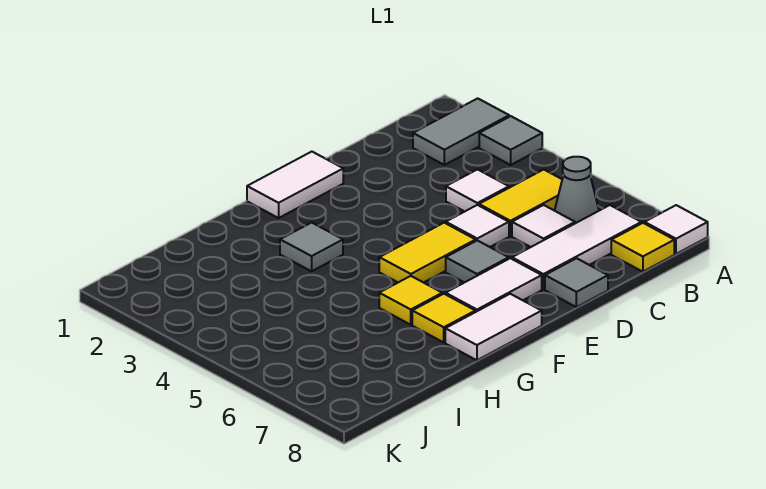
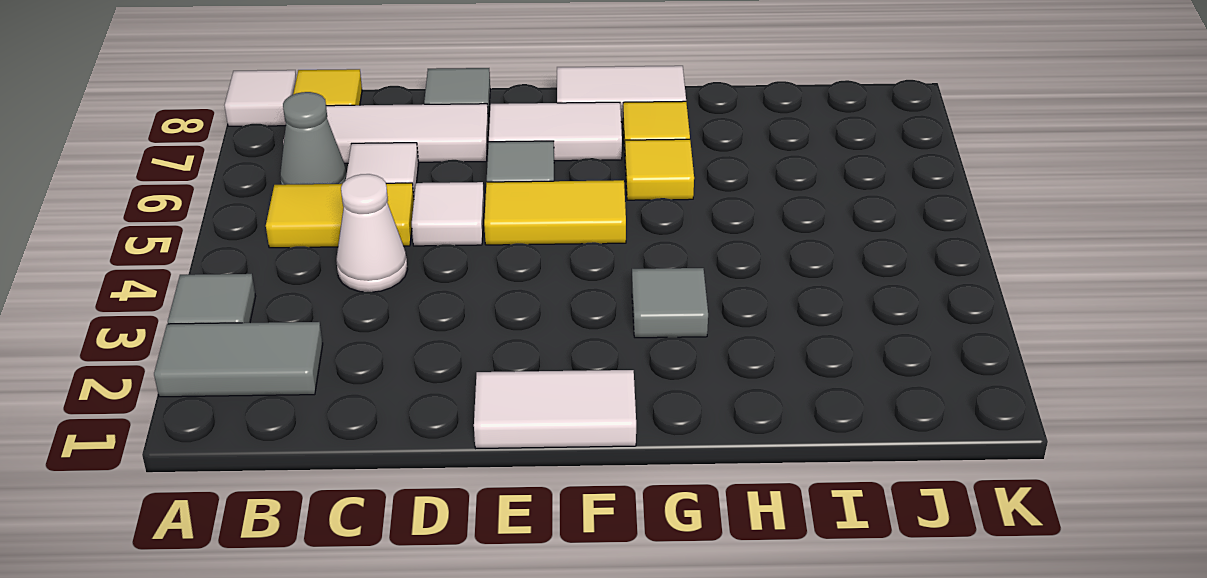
white tile C4 level 1 -> white cone C4 level 1

